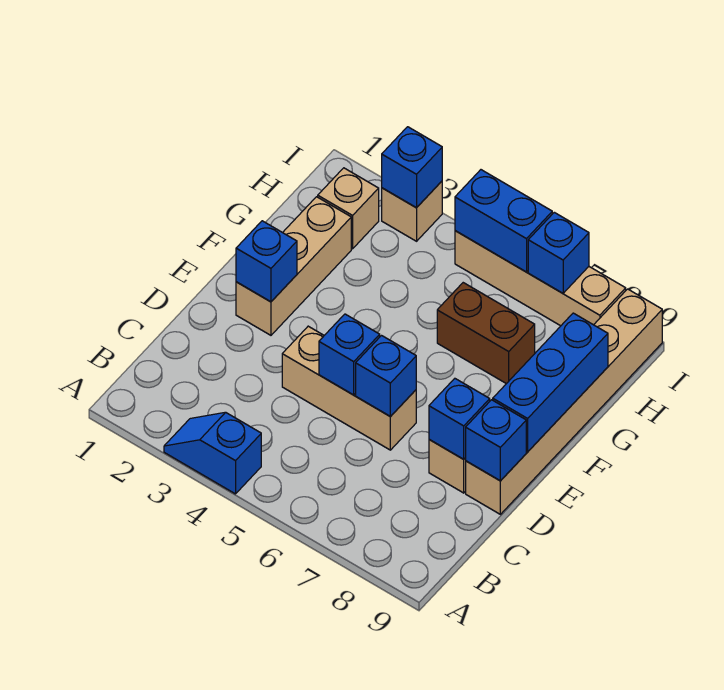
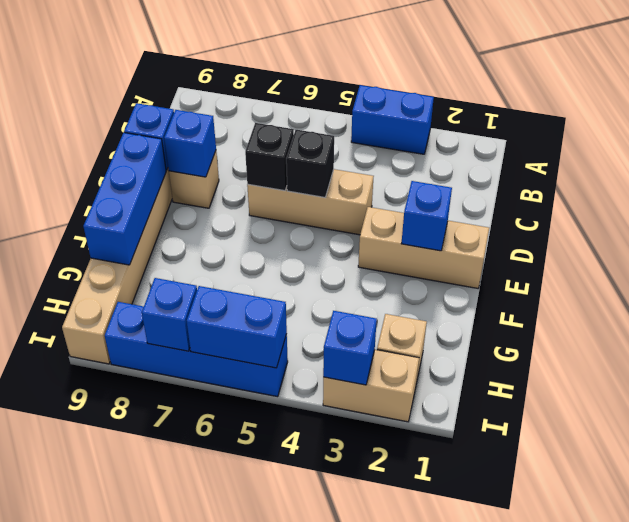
blue slope A3:A4 level 1 top 4 -> blue brick A3:A4 level 1
blue brick D5 level 2 -> black brick D5 level 2
blue brick D6 level 2 -> black brick D6 level 2
tan brick E2:G2 level 1 -> tan brick E1:E3 level 1
brown brick G6:G7 level 1 -> none
tan brick I3 level 1 -> tan brick I2:I3 level 1
tan brick I5:I8 level 1 -> blue brick I5:I8 level 1

